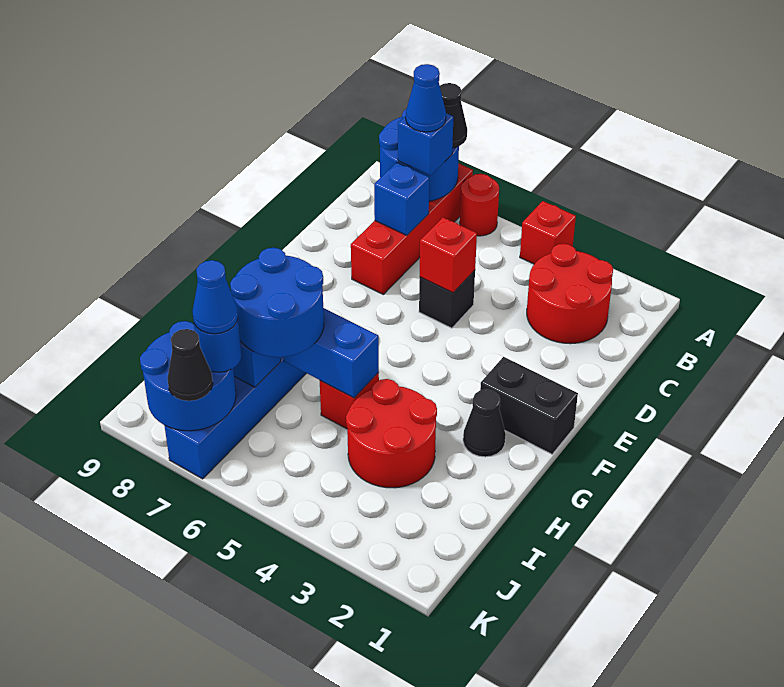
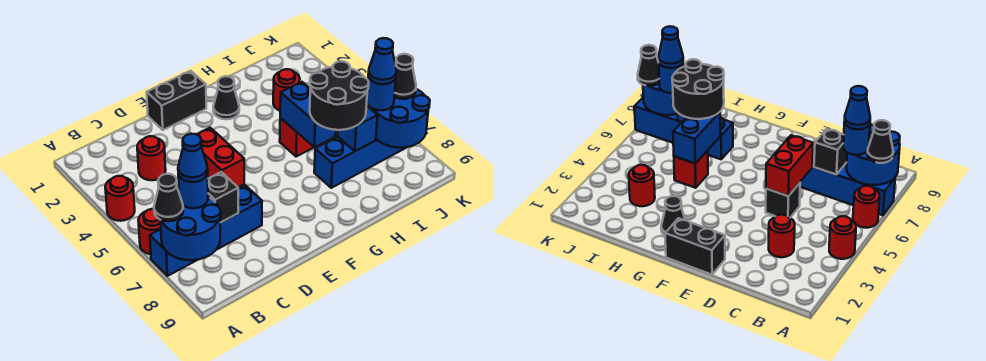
red brick A4 level 1 -> red round brick A4 level 1
red brick A7:D7 level 1 -> blue brick A7:D7 level 1
red round brick B2:C3 level 1 -> red round brick C3 level 1
blue brick B7 level 3 -> blue round brick B7 level 3
blue brick C7 level 2 -> black brick C7 level 2
red brick D5 level 2 -> red brick D5:D6 level 2
black brick F1:F2 level 1 -> black brick E1:F1 level 1
red round brick H3:I4 level 1 -> red round brick I3 level 1
blue round brick H6:I7 level 3 -> black round brick H6:I7 level 3

